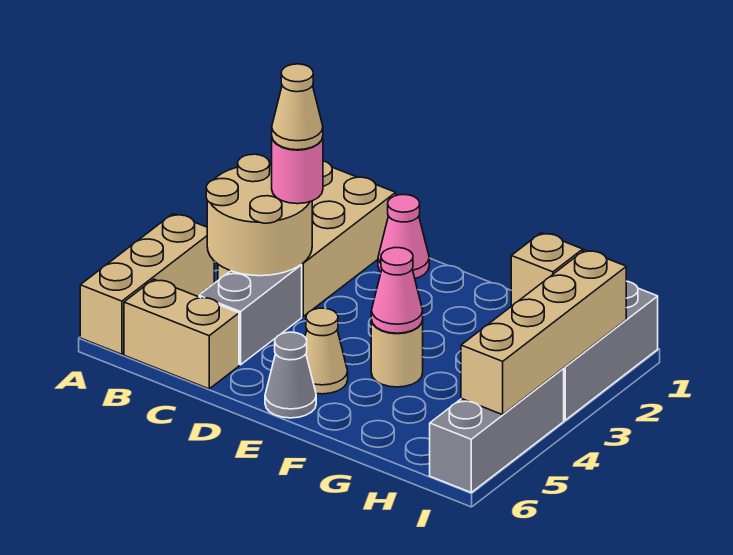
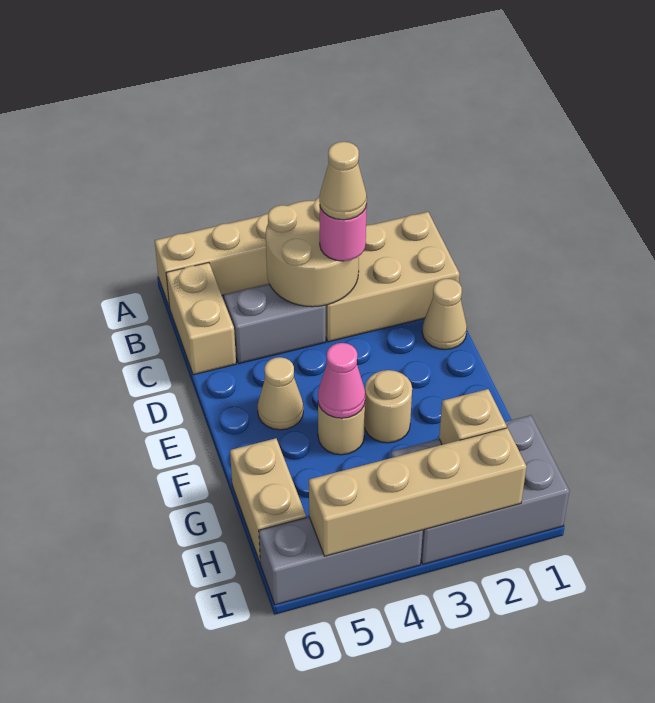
pink cone D1 level 1 -> tan cone D1 level 1
grey cone E6 level 1 -> none
none -> tan round brick F3 level 1
none -> tan brick G6:H6 level 1

